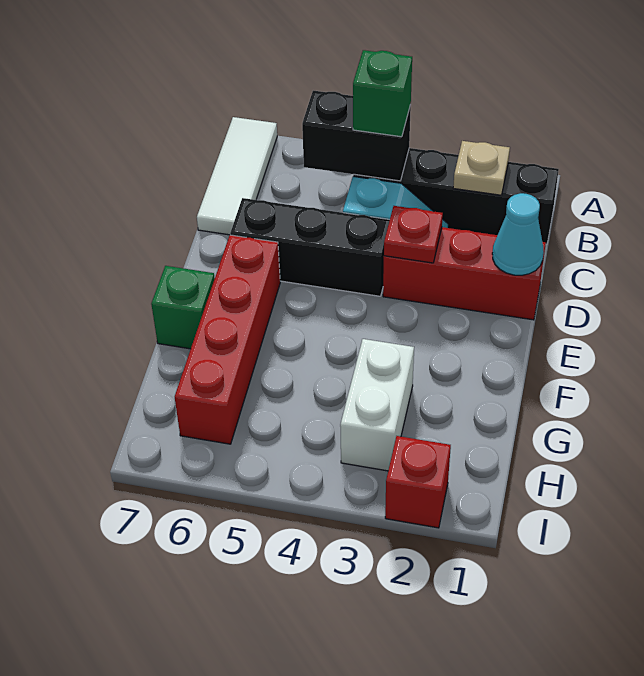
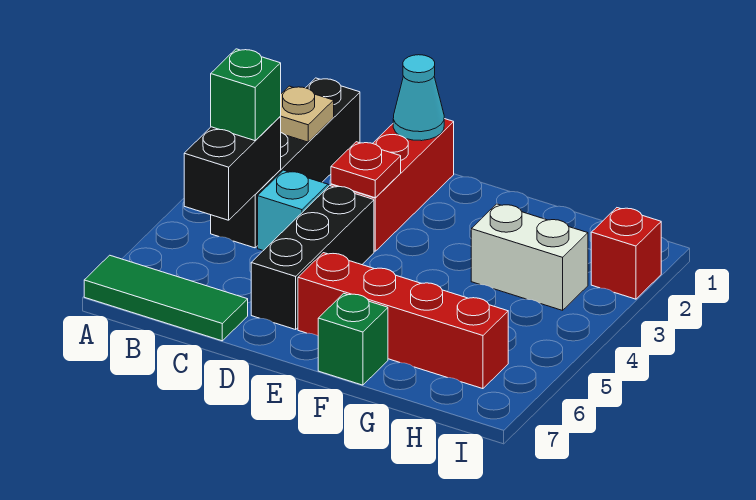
white tile A7:C7 level 1 -> green tile A7:C7 level 1

